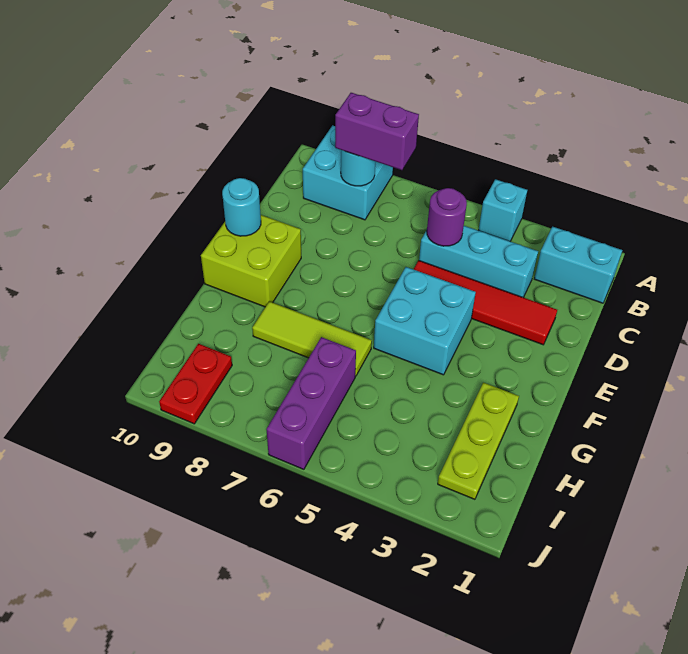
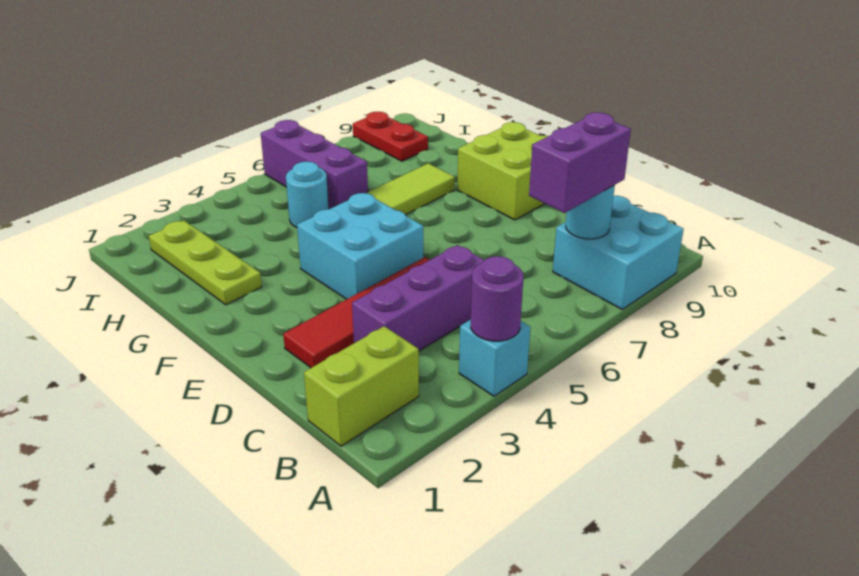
cyan brick B1:B2 level 1 -> lime brick B1:B2 level 1
cyan brick C3:C5 level 1 -> purple brick C3:C5 level 1
purple round brick C5 level 2 -> purple round brick A4 level 2
cyan round brick E10 level 2 -> cyan round brick H5 level 1

